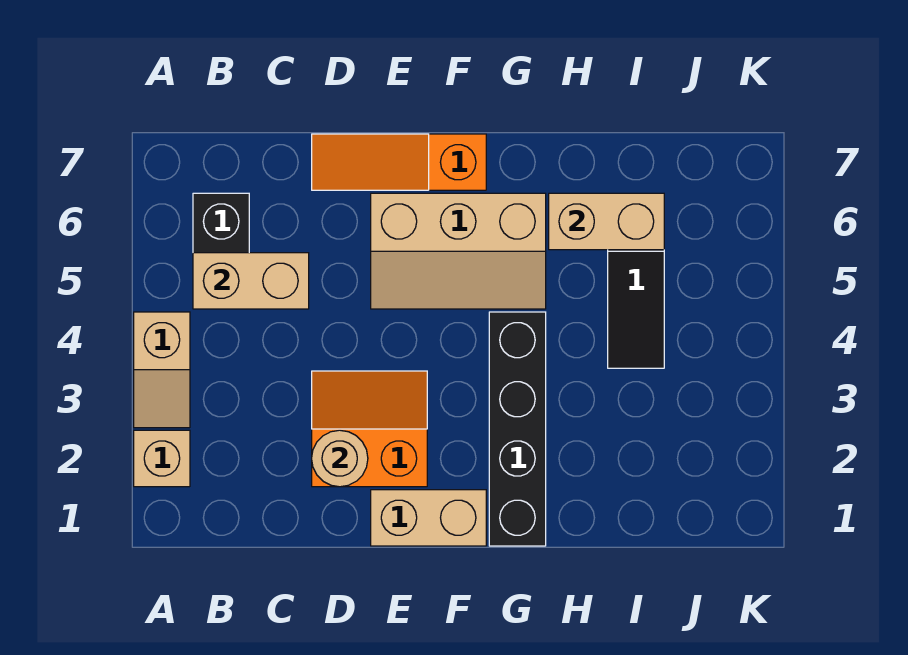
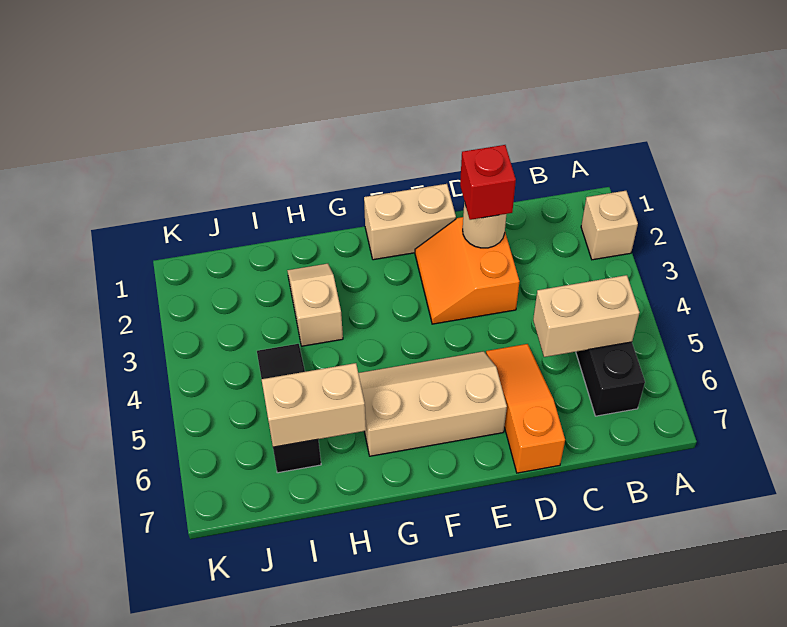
tan slope A3:A4 level 1 top 4 -> tan slope H2:H3 level 1 top 3
orange slope D2:E3 level 1 top 2 -> orange slope D2:E3 level 1 top D
none -> red brick D2 level 3
orange slope D7:F7 level 1 top F -> orange slope D5:D7 level 1 top 7
black brick G1:G4 level 1 -> none

